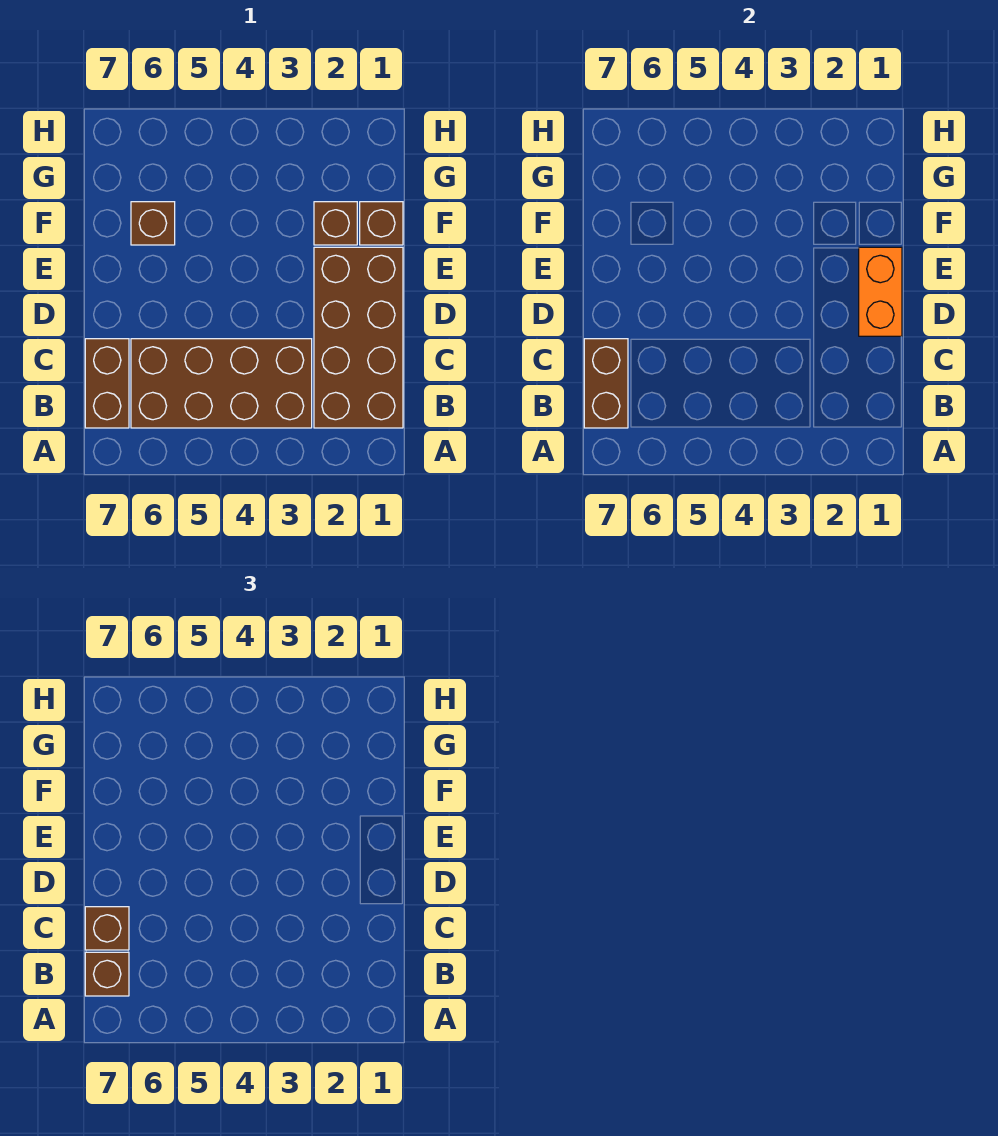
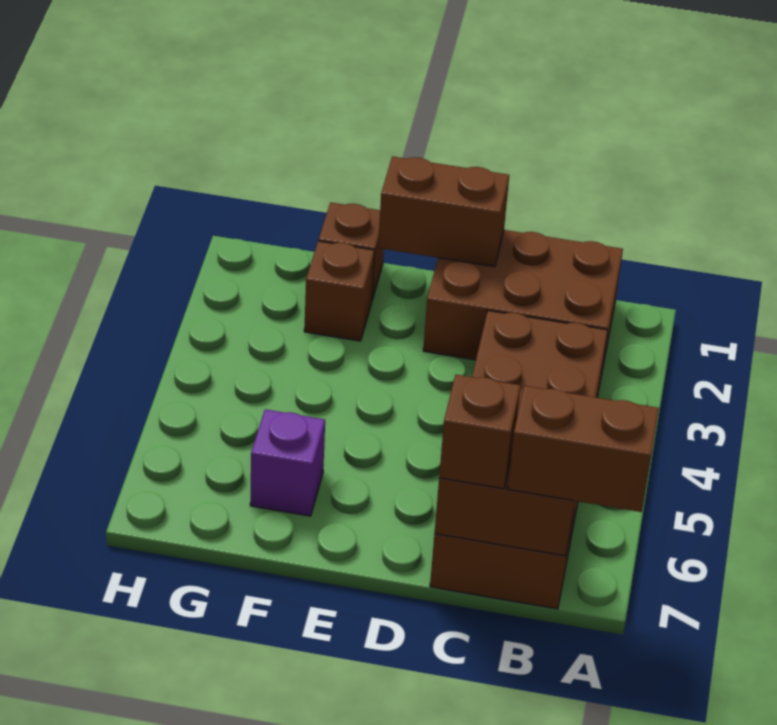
brown brick B1:E2 level 1 -> brown brick B1:D2 level 1
brown brick B7 level 3 -> brown brick A7:B7 level 3
orange brick D1:E1 level 2 -> brown brick D1:E1 level 2
brown brick F6 level 1 -> purple brick F6 level 1

